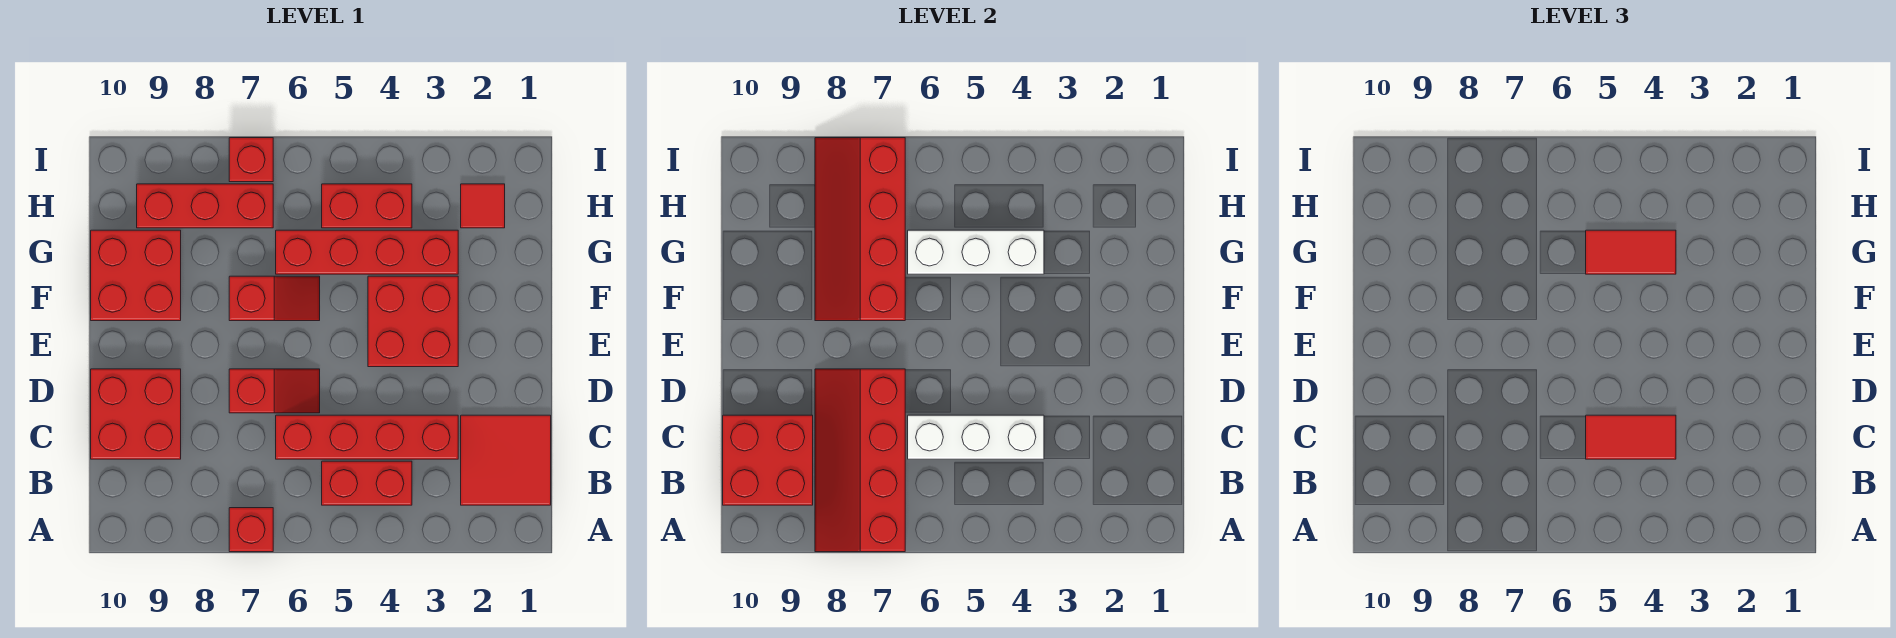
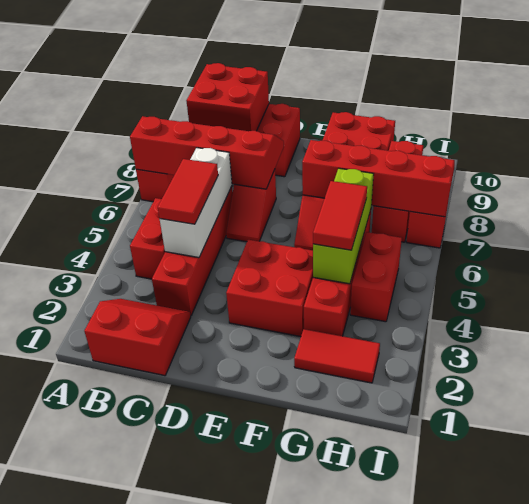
red tile B1:C2 level 1 -> red slope B1:C2 level 1 top 1
white brick G4:G6 level 2 -> lime brick G4:G6 level 2
red tile H2 level 1 -> red tile G2:H2 level 1

